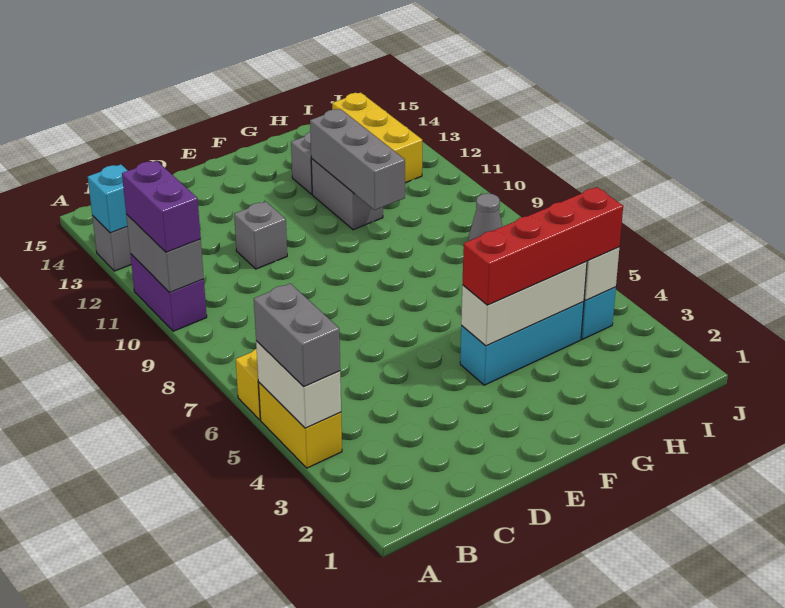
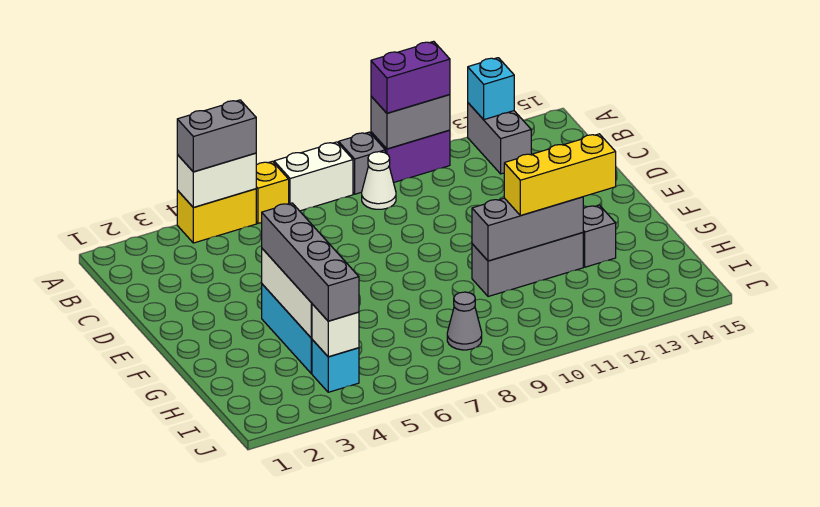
none -> white brick A7:A8 level 1
none -> white cone B9 level 1
grey brick D11 level 1 -> grey brick A9 level 1
red brick F4:I4 level 3 -> grey brick F4:I4 level 3
grey brick G11:G12 level 1 -> grey brick G10:G12 level 1
yellow brick I12:I14 level 1 -> yellow brick G11:G13 level 3

